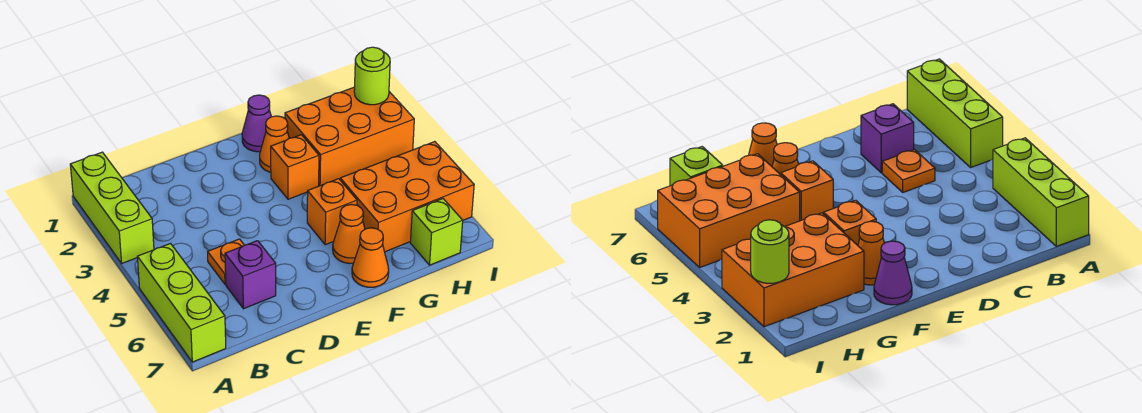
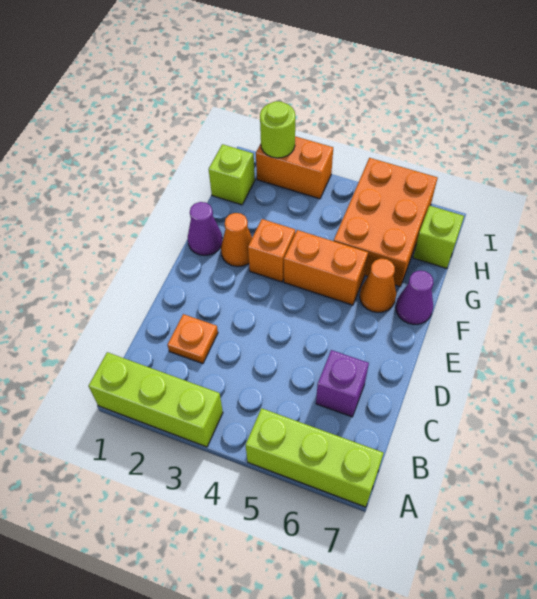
orange plate C5 level 1 -> orange plate C2 level 1
orange brick F5 level 1 -> orange brick F4:F5 level 1
orange cone F7 level 1 -> purple cone F7 level 1
orange brick G2:I3 level 1 -> orange brick I2:I3 level 1
none -> lime brick H1 level 1

